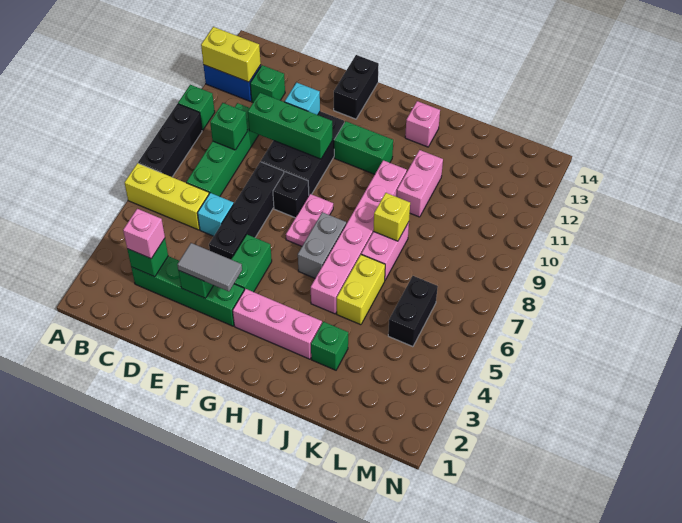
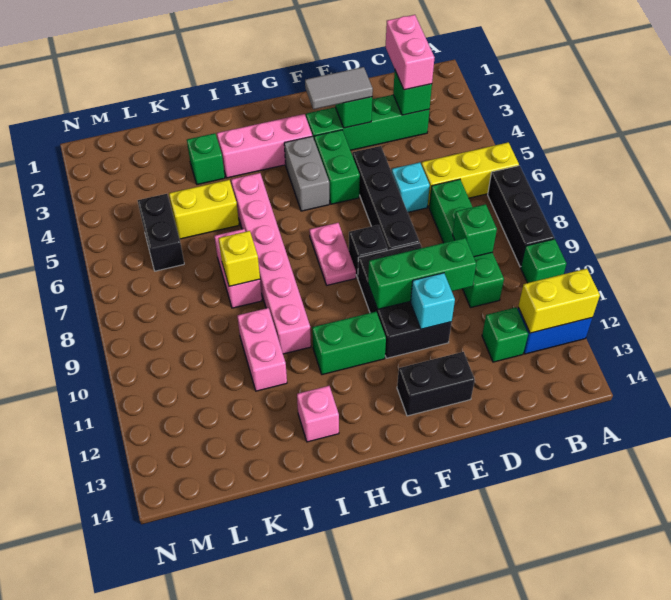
pink brick C3 level 3 -> pink brick C2:C3 level 3
black brick F13:F14 level 1 -> black brick E13:F13 level 1
grey brick H6:H7 level 1 -> grey brick G4:G5 level 1
yellow brick J5:J6 level 1 -> yellow brick J5:K5 level 1

